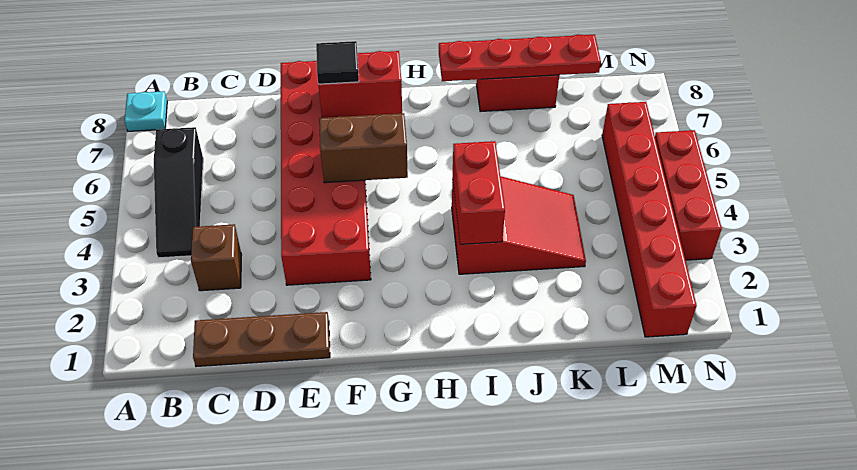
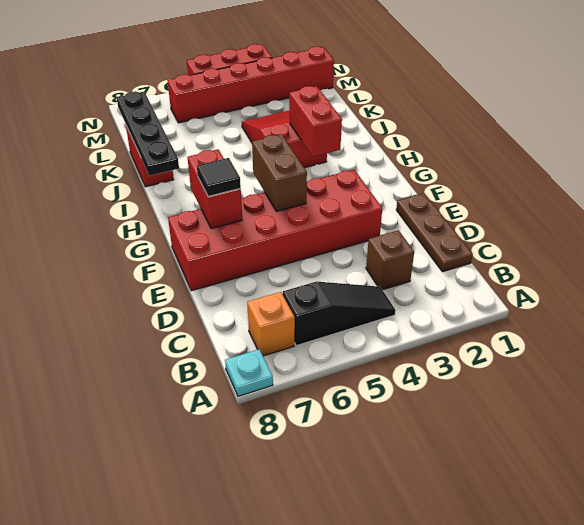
none -> orange brick B7 level 1
red brick I3:I4 level 2 -> red brick H3:I3 level 2
red plate I8:L8 level 2 -> black plate I8:L8 level 2

